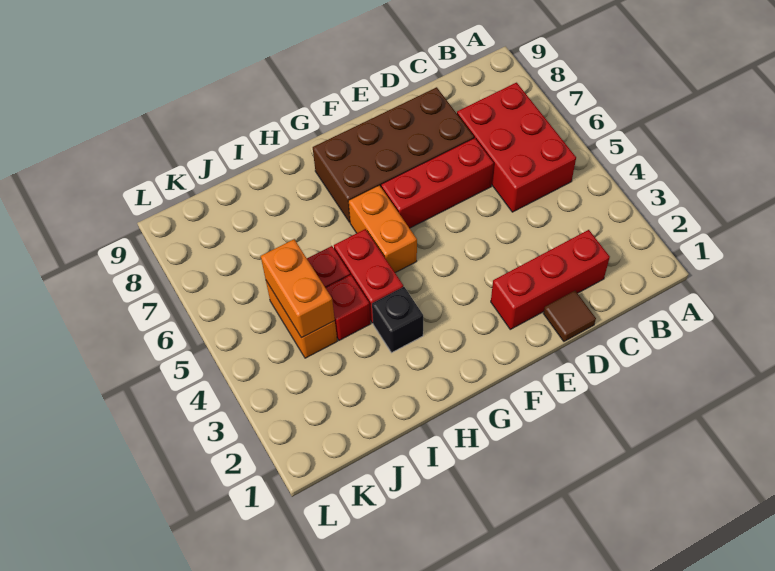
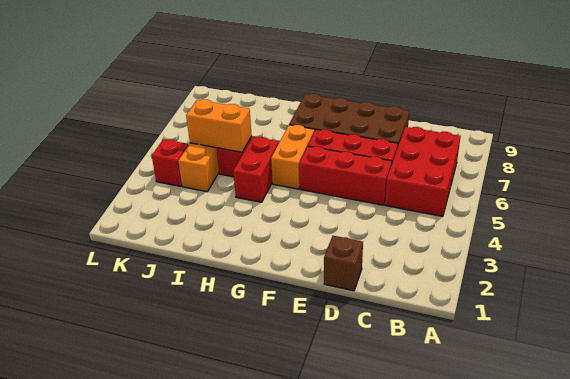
red brick C2:E2 level 1 -> red brick D5:F5 level 1
brown tile D1 level 1 -> brown brick D1 level 1
black brick H3 level 1 -> none
red brick I4 level 1 -> red brick K4 level 1
orange brick J4:J5 level 2 -> orange brick I5:J5 level 2

